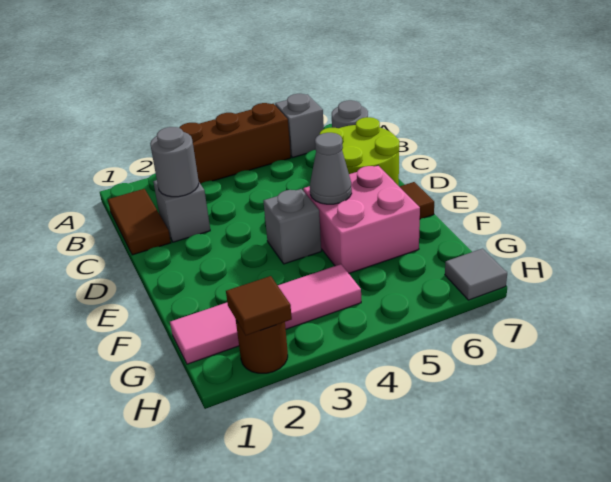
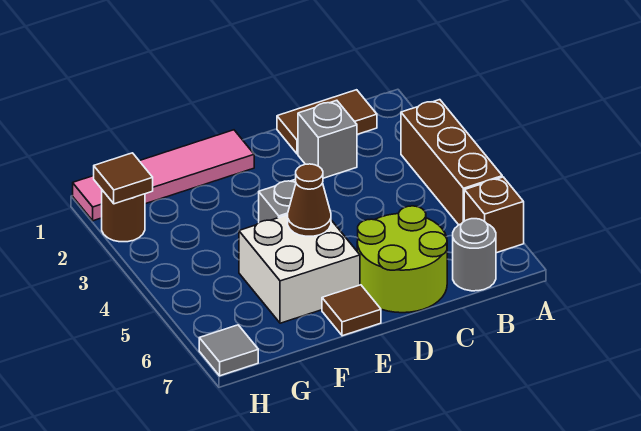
grey brick A6 level 1 -> brown brick A6 level 1
grey round brick C2 level 2 -> none
pink brick E5:F6 level 1 -> white brick E5:F6 level 1
grey cone E5 level 2 -> brown cone E5 level 2
pink tile G1:G4 level 1 -> pink tile E1:H1 level 1

